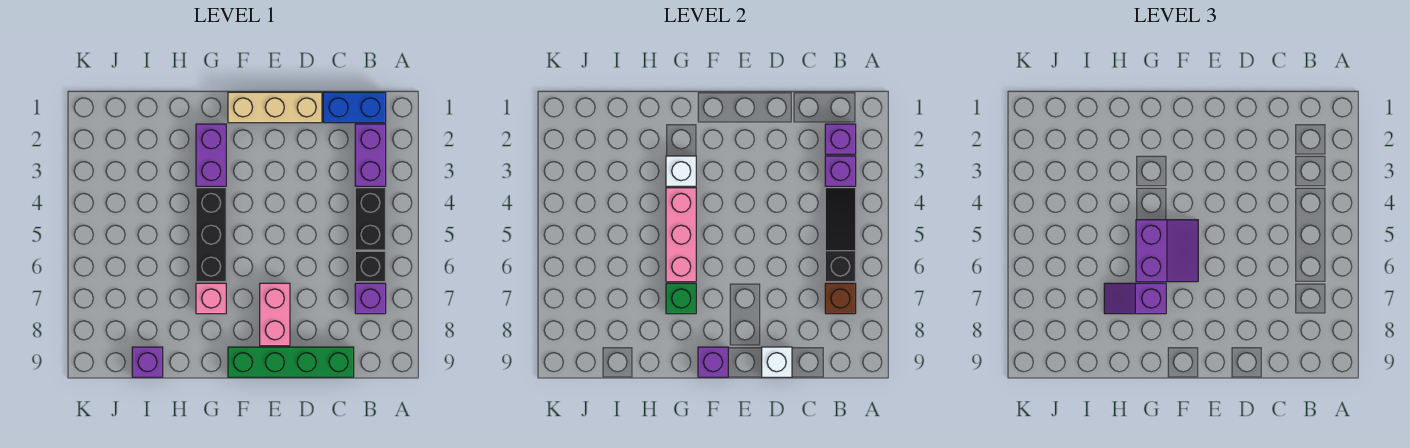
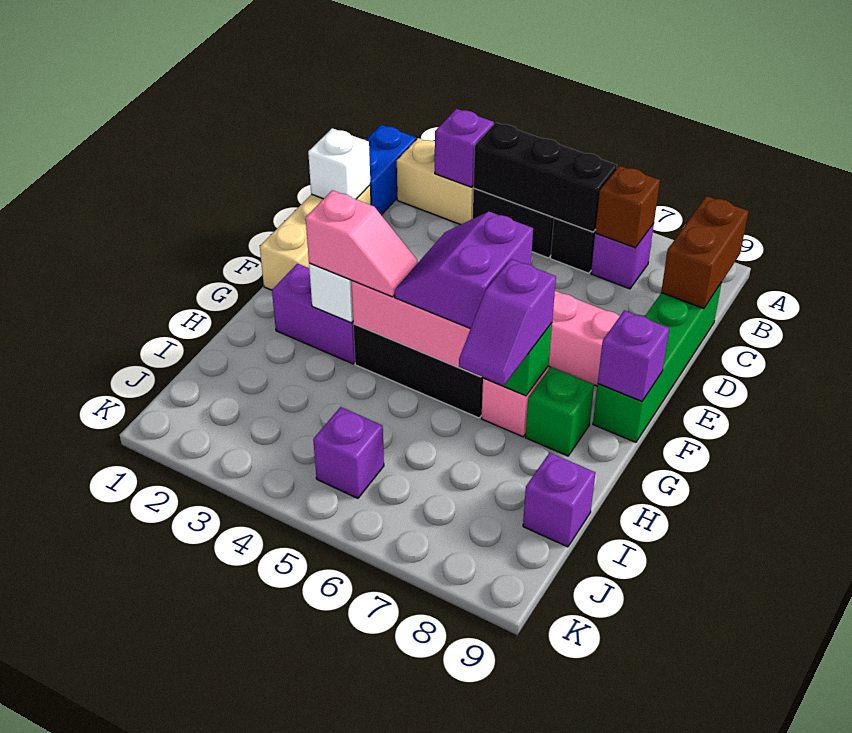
purple brick B2:B3 level 1 -> tan brick B2:B3 level 1
purple brick B2 level 2 -> purple brick J5 level 1
black slope B4:B6 level 2 top 6 -> black brick B4:B6 level 2
none -> brown brick B9:C9 level 2
white brick D9 level 2 -> white brick D1 level 2
purple slope F5:G6 level 3 top G -> purple slope F5:G6 level 3 top 6
none -> pink slope G3:G4 level 3 top 3
none -> green brick G8 level 1

